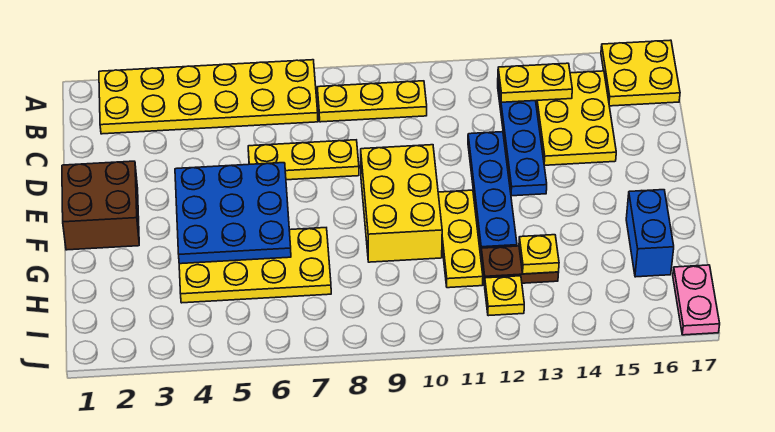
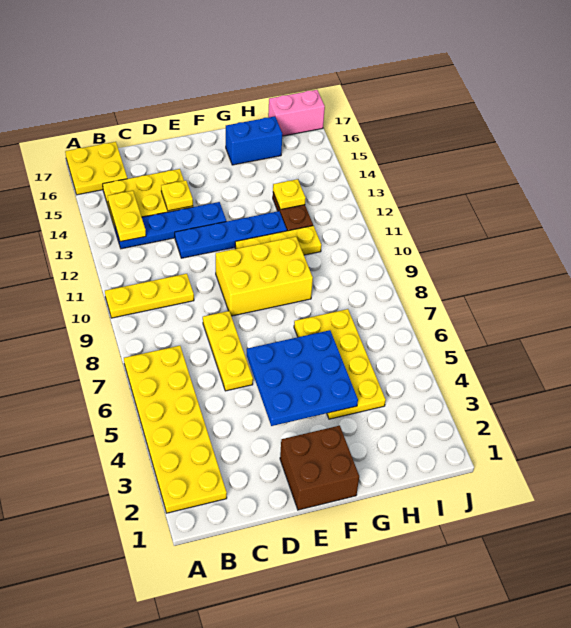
yellow plate B8:B10 level 1 -> yellow plate A10:C10 level 1
yellow plate I12 level 1 -> yellow plate D14 level 2
pink plate I17:J17 level 1 -> pink brick I17:J17 level 1

